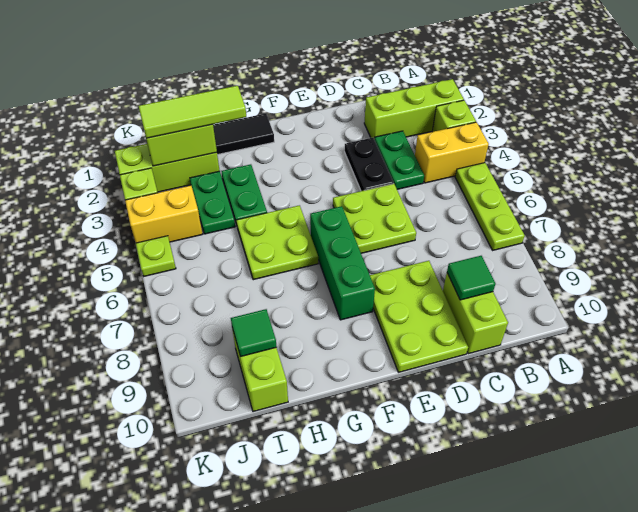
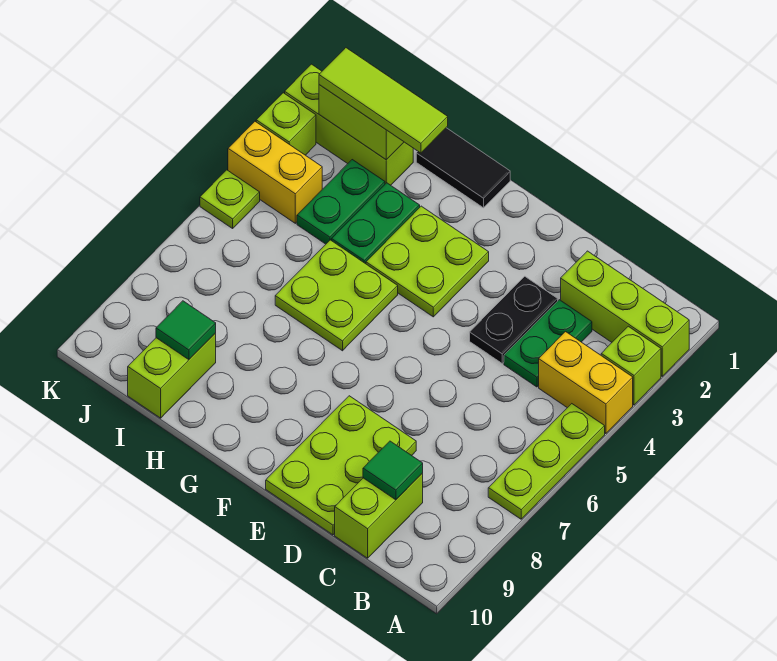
lime plate D5:E6 level 1 -> lime plate F3:G4 level 1
green brick F6:F8 level 1 -> none

